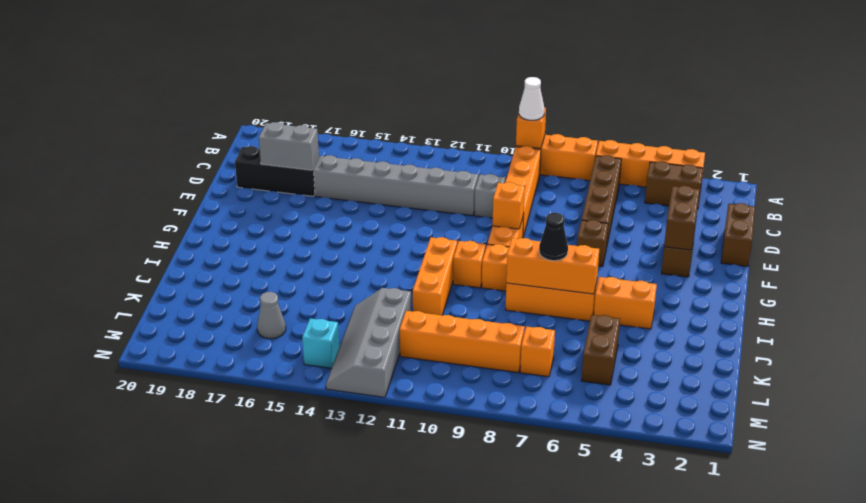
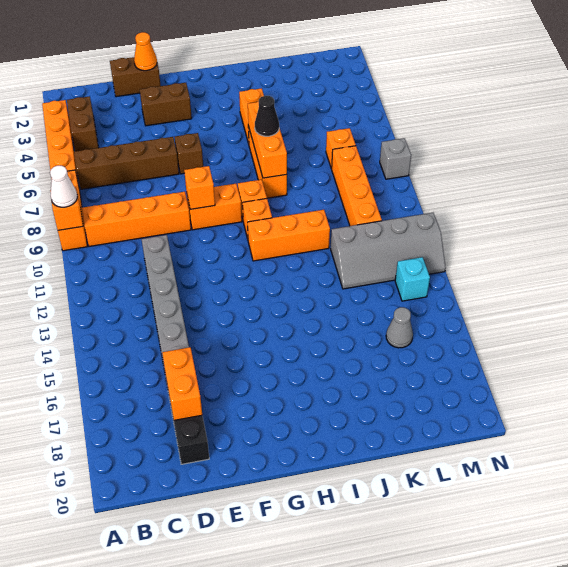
grey brick D10 level 1 -> grey brick N8 level 1
grey brick D17:D18 level 2 -> orange brick D17:D18 level 2
none -> orange cone E1 level 2
brown brick E3:F3 level 2 -> none
brown brick K5:L5 level 1 -> none

